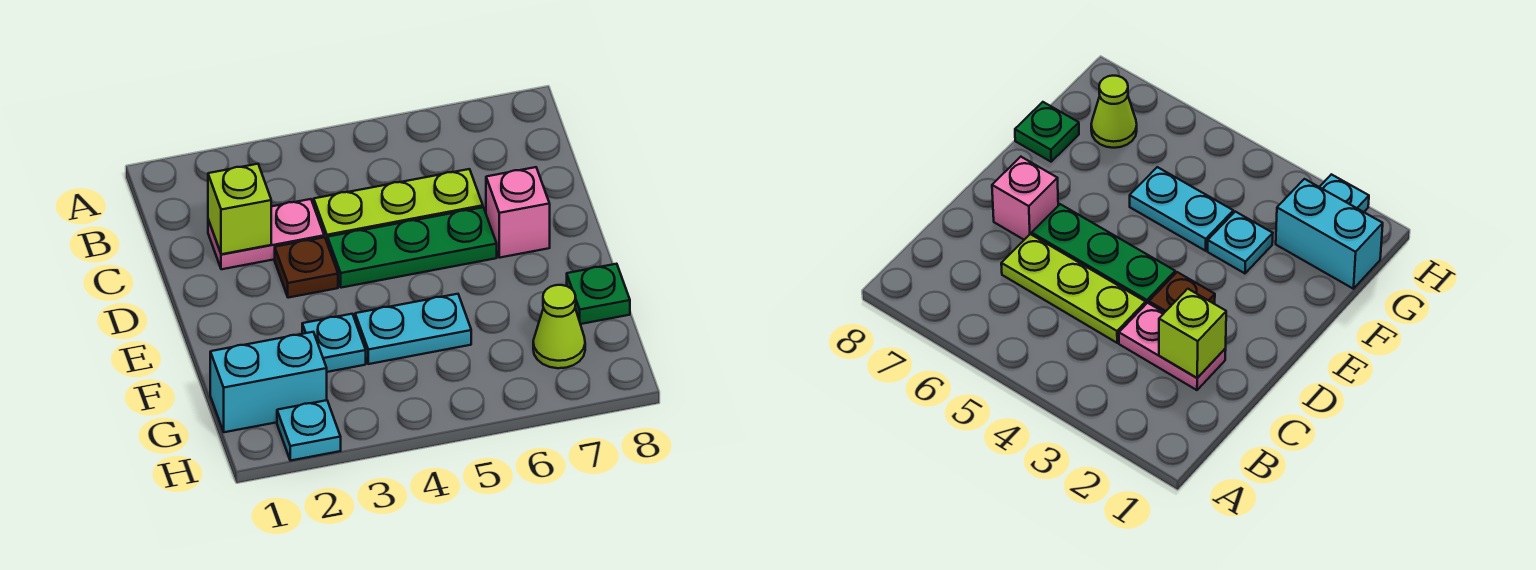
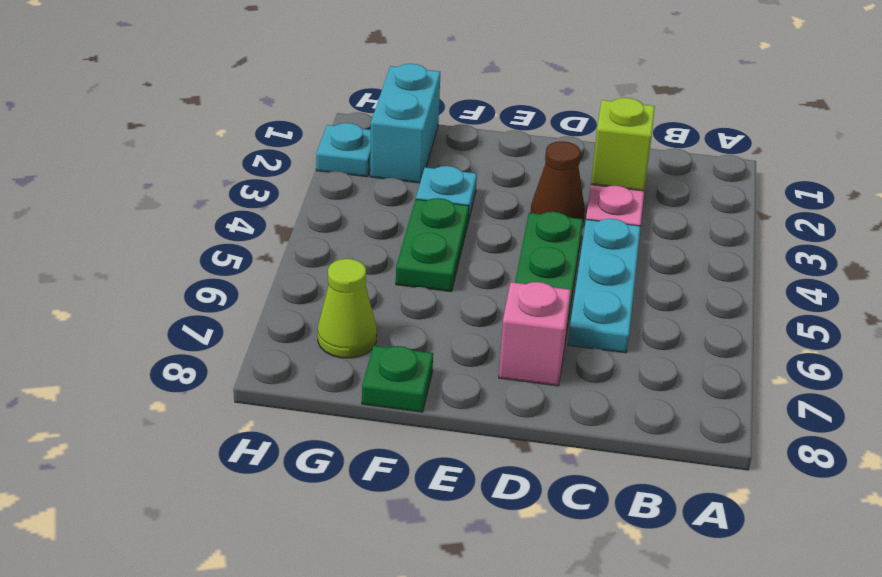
lime plate C4:C6 level 1 -> cyan plate C4:C6 level 1
brown plate D3 level 1 -> brown cone D3 level 1
cyan plate F4:F5 level 1 -> green plate F4:F5 level 1

